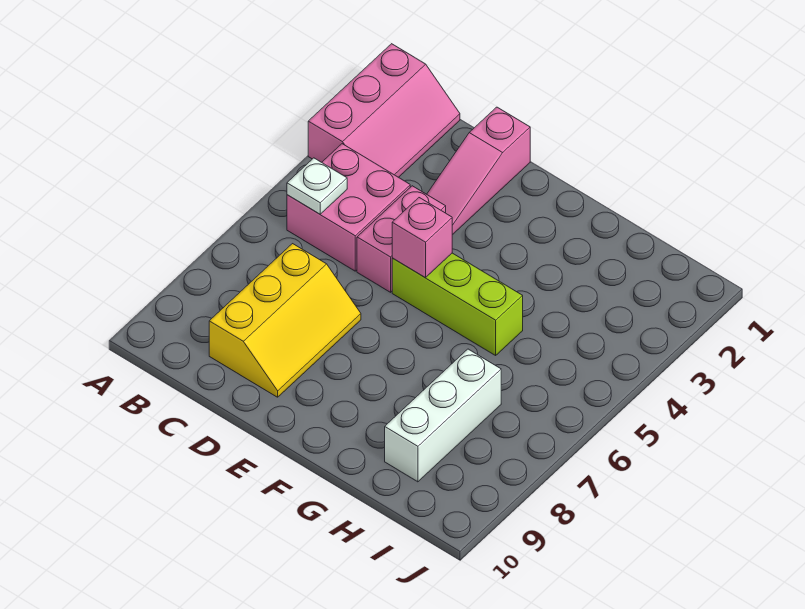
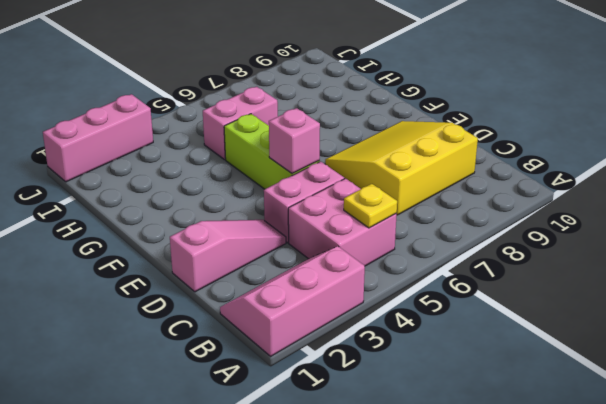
white plate B5 level 2 -> yellow plate B5 level 2
yellow slope C7:D9 level 1 top C -> yellow slope C7:E9 level 1 top C
none -> pink brick H5:H6 level 1
white brick H7:H9 level 1 -> none
none -> pink brick J1:J3 level 1

